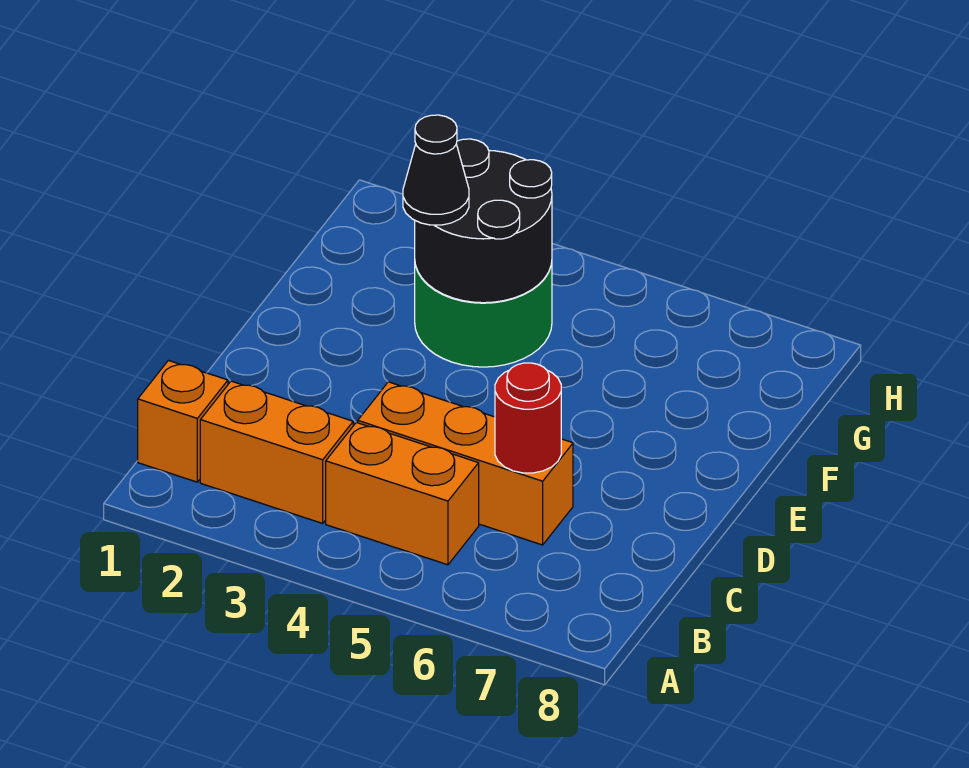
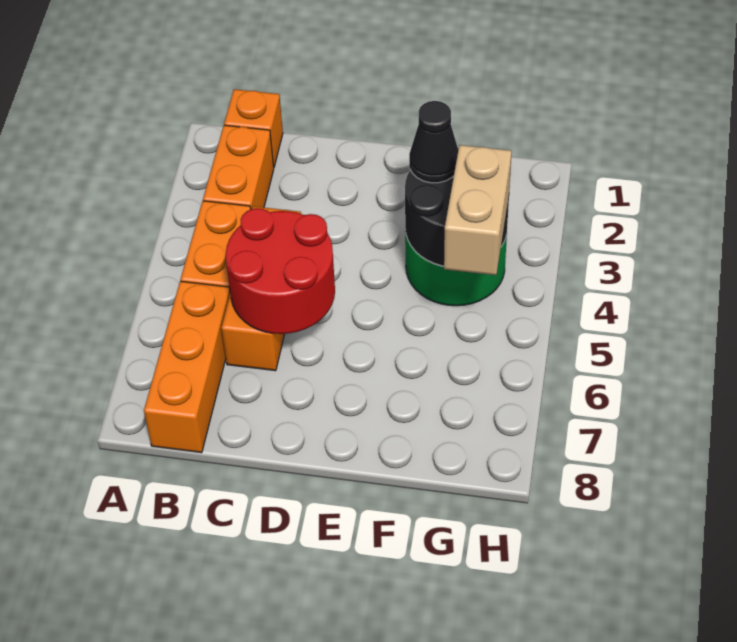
none -> orange brick B6:B8 level 1
red round brick C6 level 2 -> red round brick C5:D6 level 2
none -> tan brick G4:G5 level 3

